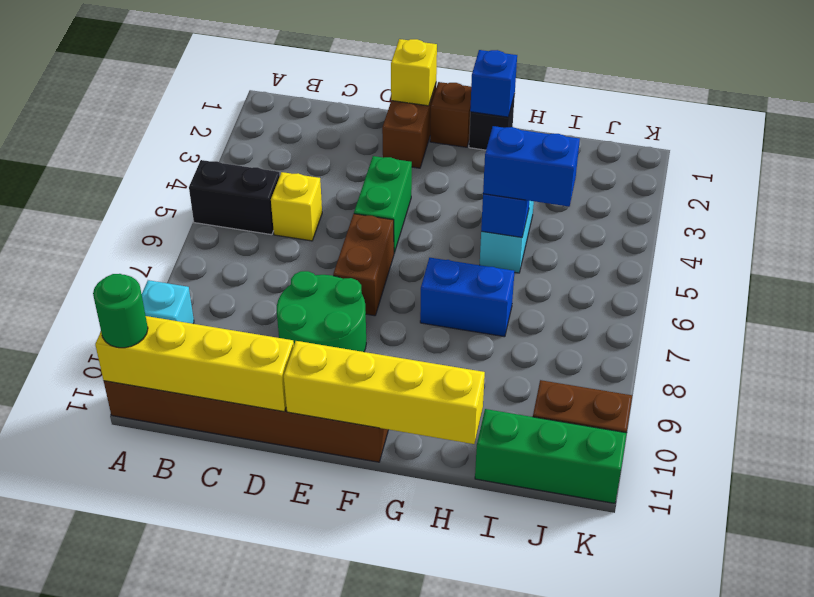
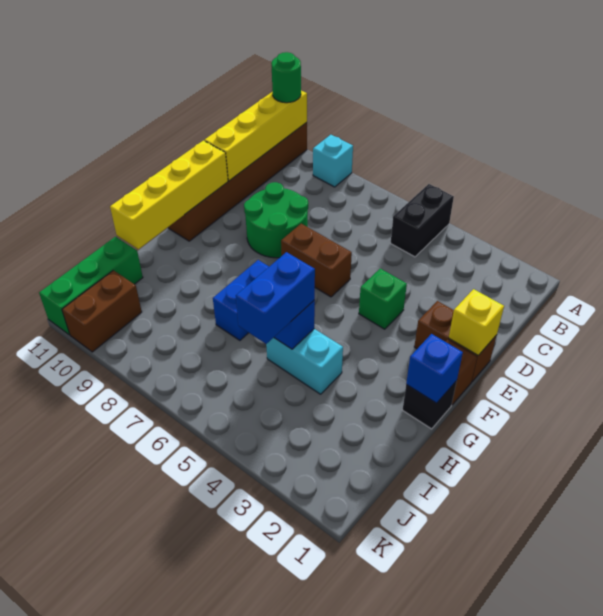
yellow brick C5 level 1 -> none
green brick E4:E5 level 1 -> green brick E4 level 1

